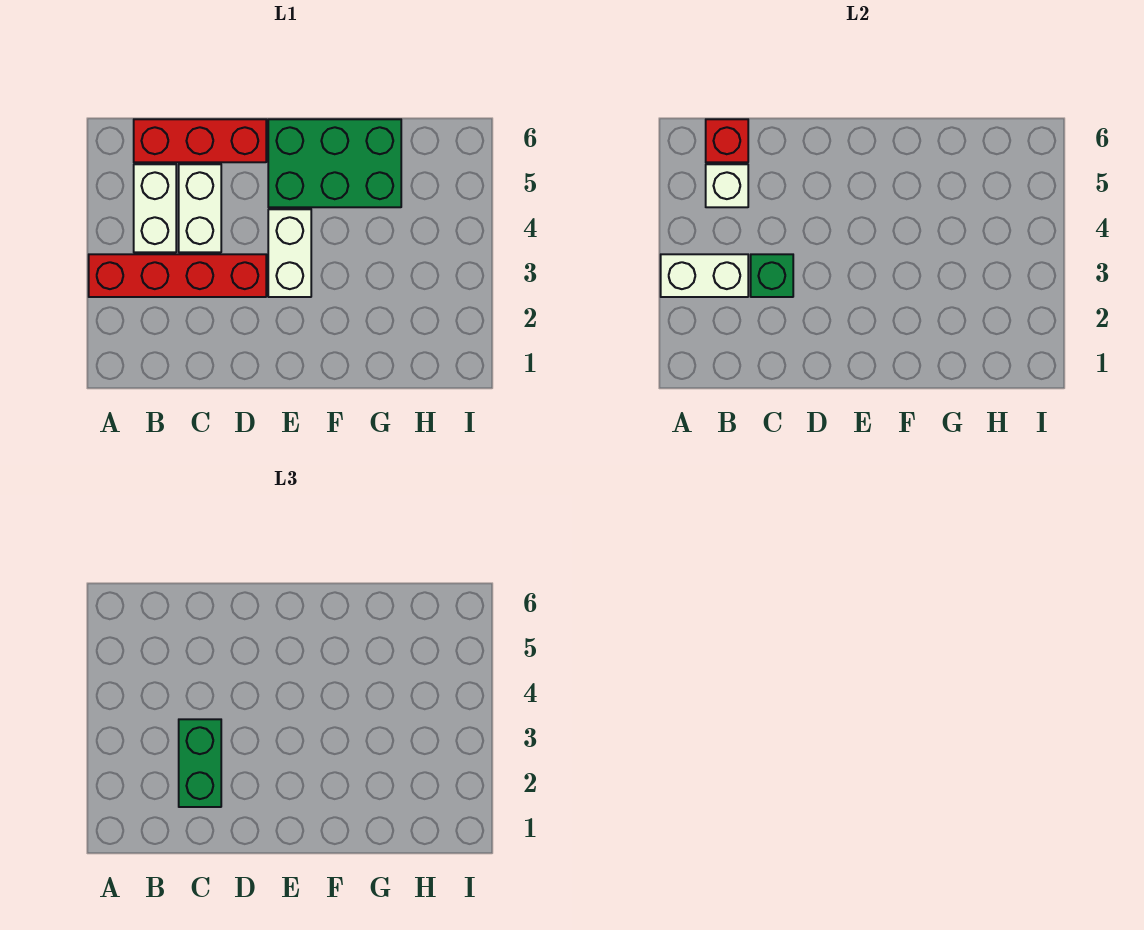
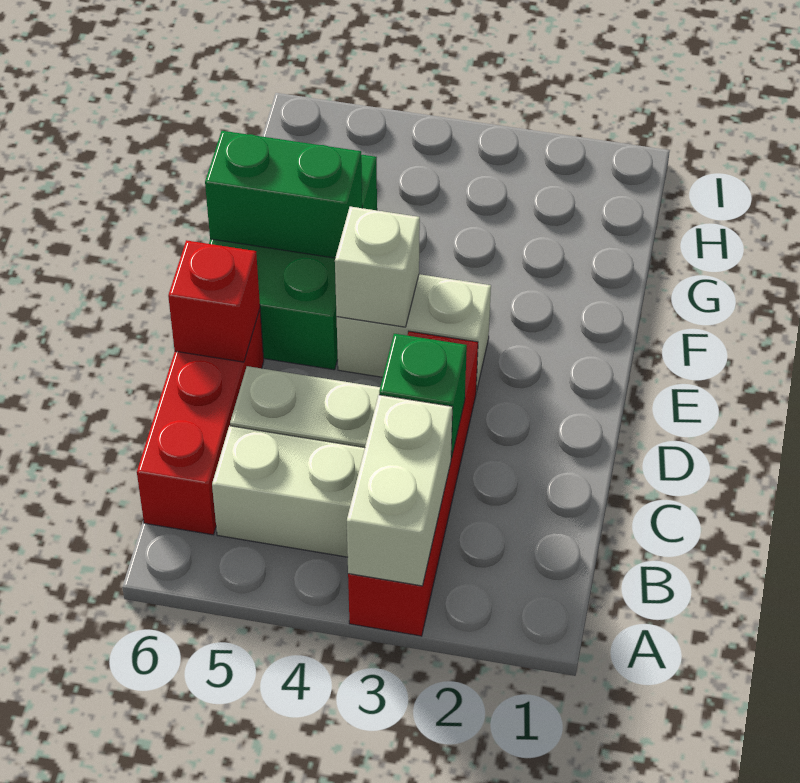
white brick B5 level 2 -> white brick E4 level 2
red brick B6 level 2 -> red brick D6 level 2
green brick C2:C3 level 3 -> green brick F5:F6 level 2

